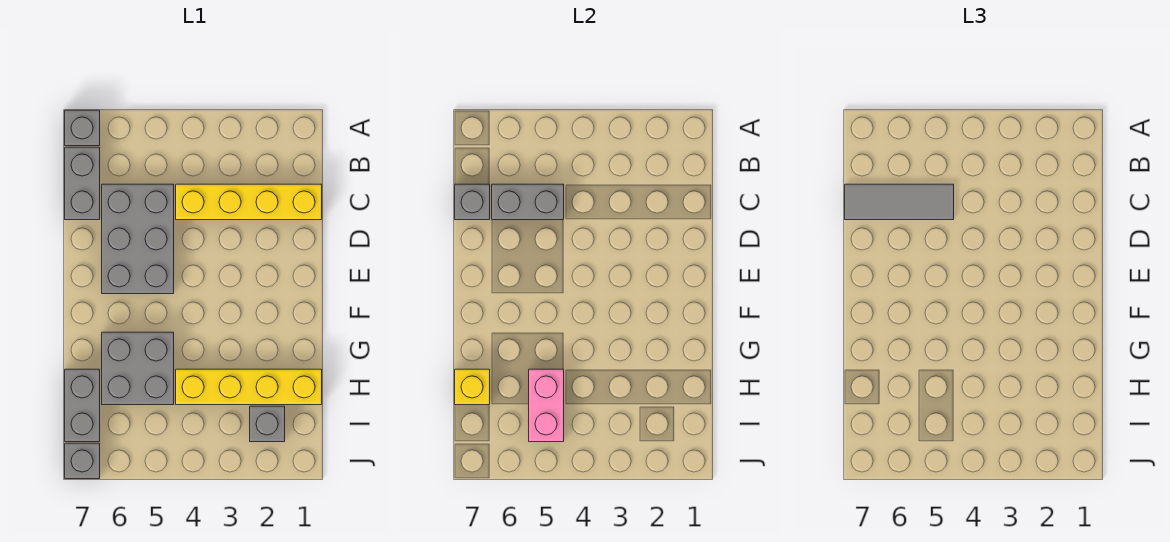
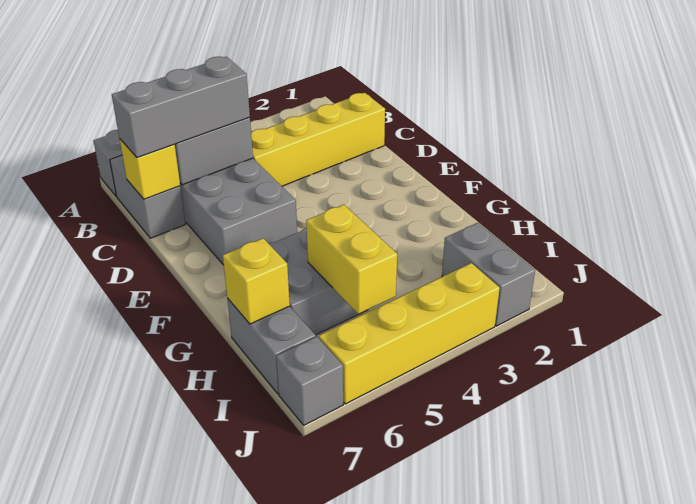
grey tile C5:C7 level 3 -> grey brick C5:C7 level 3
grey brick C7 level 2 -> yellow brick C7 level 2
yellow brick H1:H4 level 1 -> yellow brick J3:J6 level 1
pink brick H5:I5 level 2 -> yellow brick H5:I5 level 2
grey brick I2 level 1 -> grey brick I2:J2 level 1

